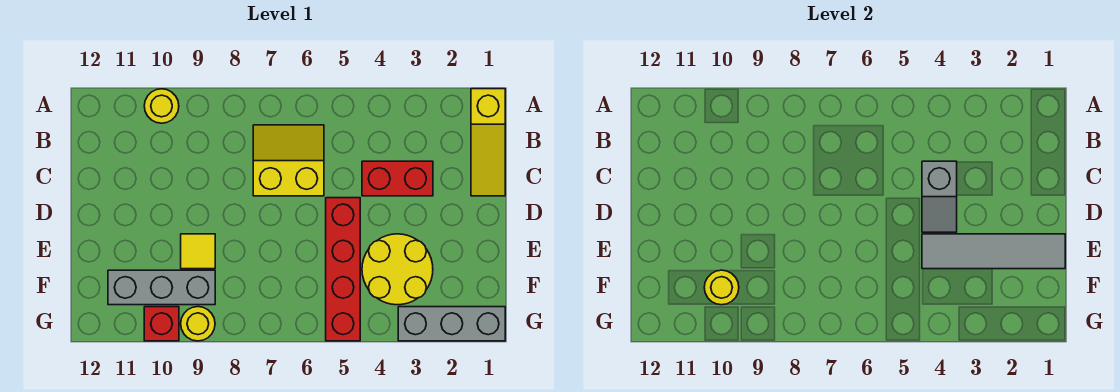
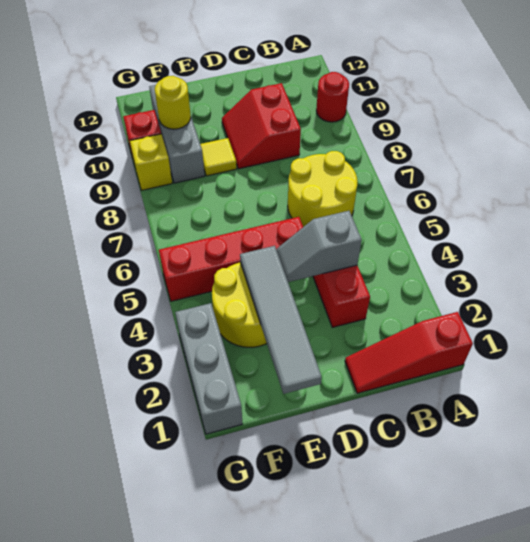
yellow slope A1:C1 level 1 top A -> red slope A1:C1 level 1 top A
yellow round brick A10 level 1 -> red round brick A10 level 1
yellow slope B6:C7 level 1 top C -> yellow round brick B6:C7 level 1
none -> red slope C9:D10 level 1 top C
yellow round brick G9 level 1 -> yellow brick G9 level 1

